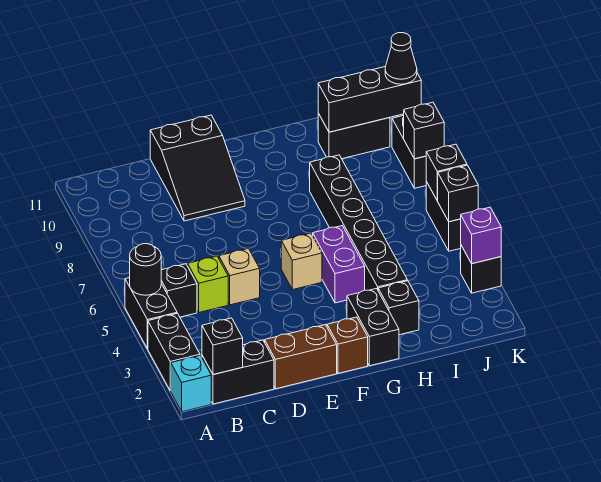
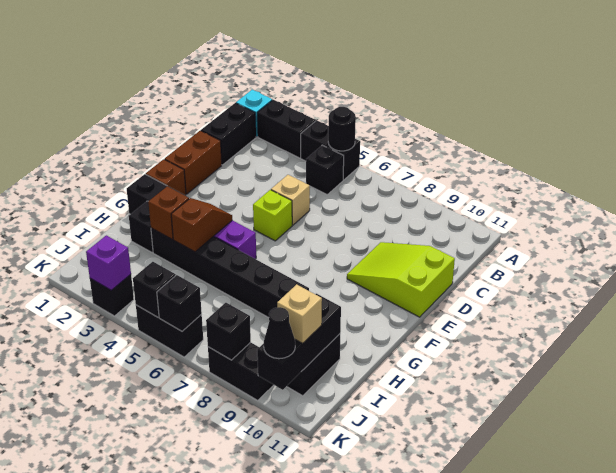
black brick B1 level 2 -> none
lime brick C5 level 1 -> lime brick E5 level 1
black slope D9:E11 level 1 top 11 -> lime slope D9:E11 level 1 top 11
tan brick F5 level 1 -> tan brick J10 level 3
none -> brown slope G4:H4 level 2 top H
none -> brown brick H3 level 2

